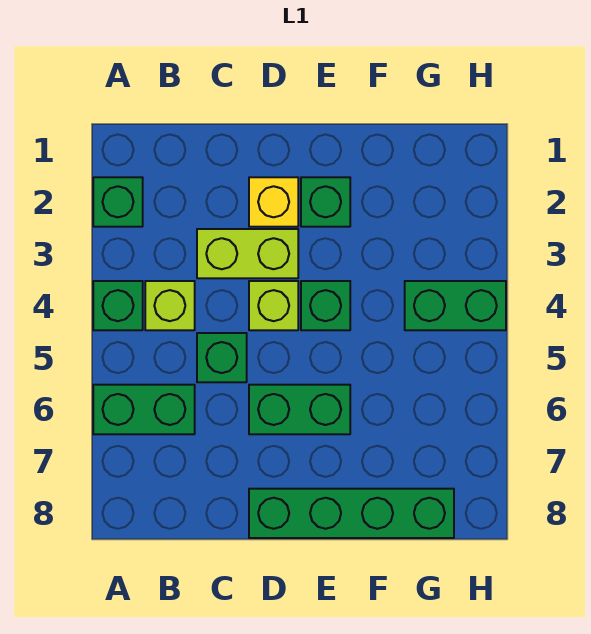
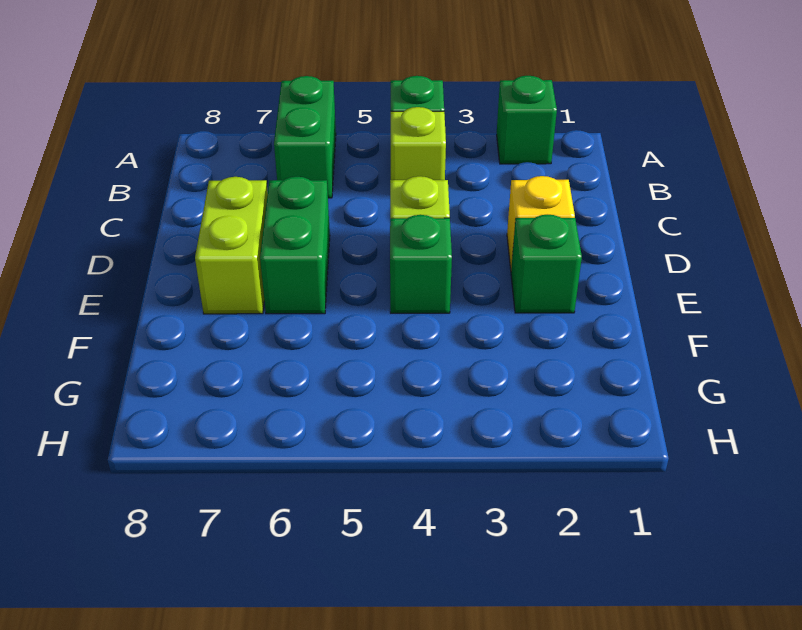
lime brick C3:D3 level 1 -> lime brick D7:E7 level 1
green brick C5 level 1 -> none
green brick D8:G8 level 1 -> none
green brick G4:H4 level 1 -> none

